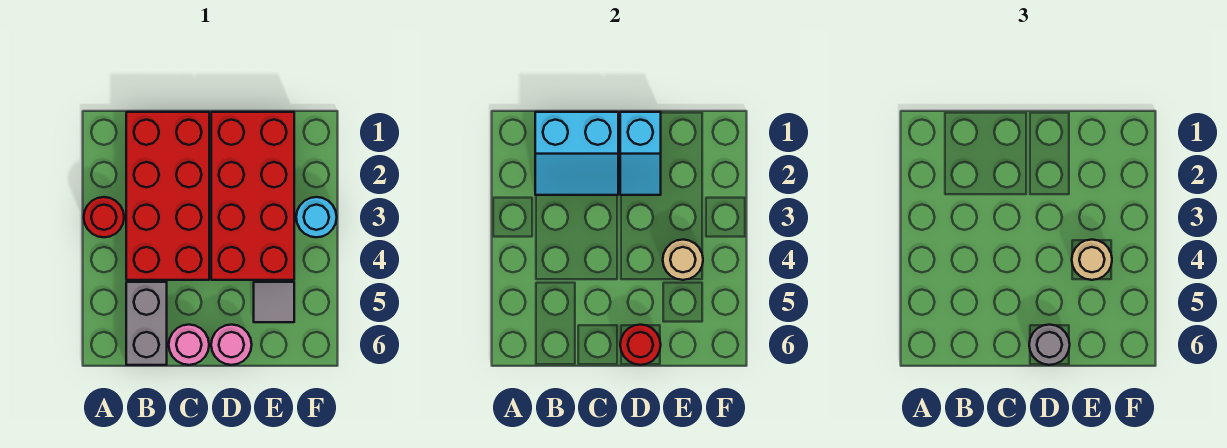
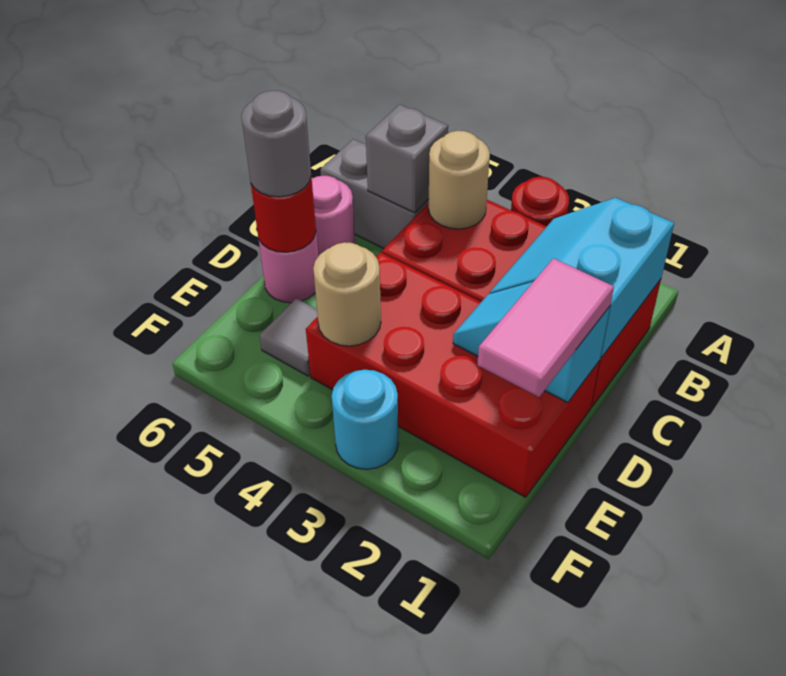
none -> grey brick B5 level 2
none -> pink tile D1:E1 level 3
tan round brick E4 level 3 -> tan round brick B4 level 2

